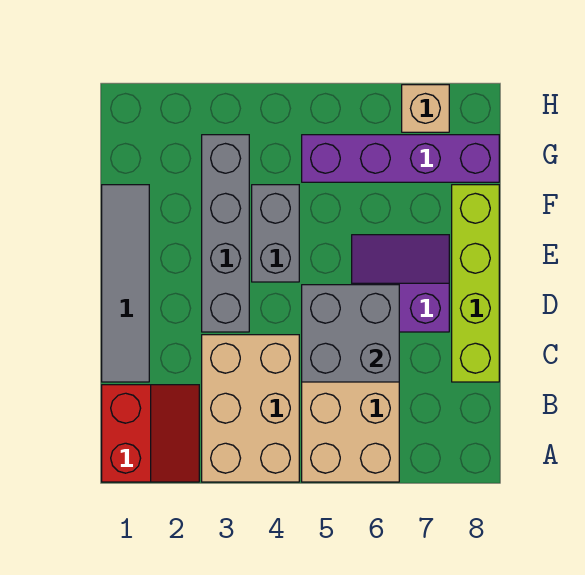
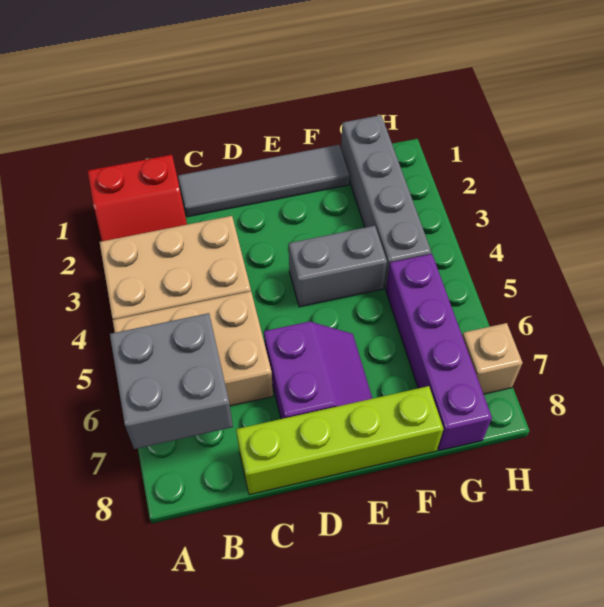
grey brick C5:D6 level 2 -> grey brick A6:B7 level 2
grey brick D3:G3 level 1 -> grey brick G1:G4 level 1

